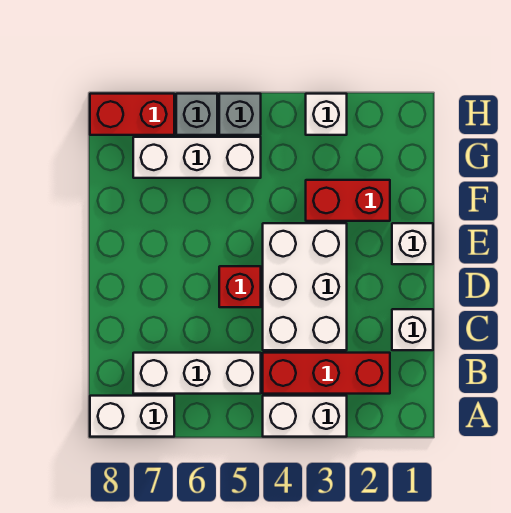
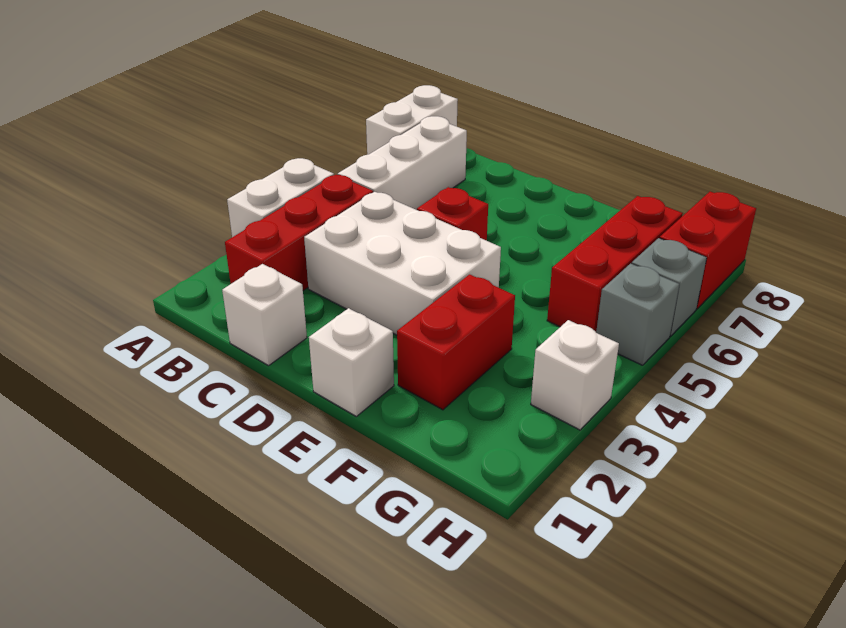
white brick G5:G7 level 1 -> red brick G5:G7 level 1

